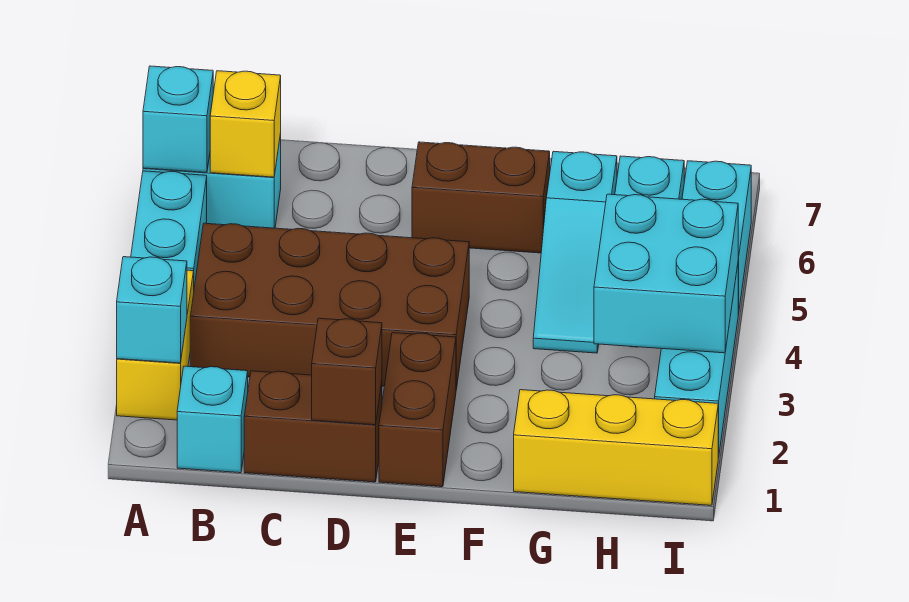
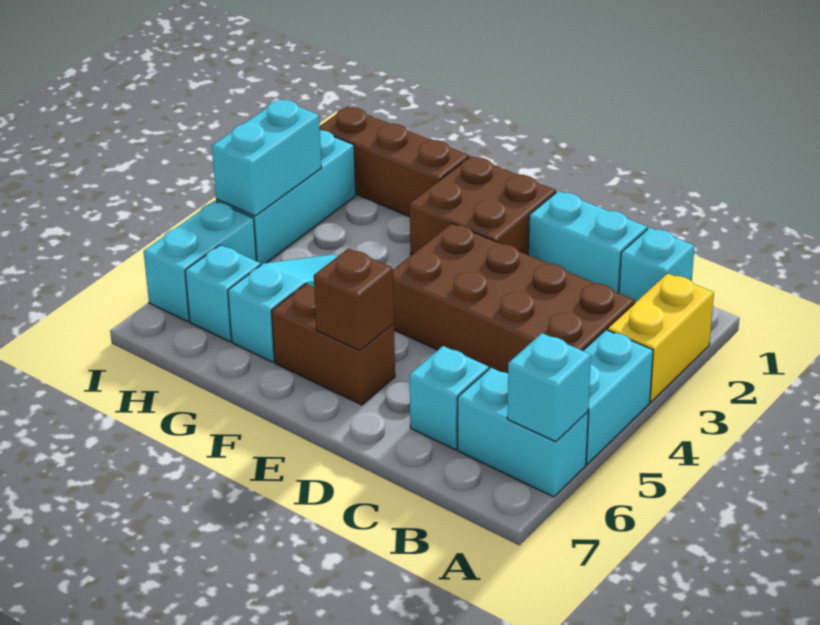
cyan brick A2 level 2 -> cyan brick C6 level 1
yellow brick B6 level 2 -> none
brown brick C1:D1 level 1 -> cyan brick C1:D1 level 1
brown brick D1 level 2 -> brown brick E6 level 2
brown brick E1:E2 level 1 -> brown brick E1:F2 level 1
yellow brick G1:I1 level 1 -> brown brick G1:I1 level 1
cyan brick H3:I4 level 2 -> cyan brick I3:I4 level 2

